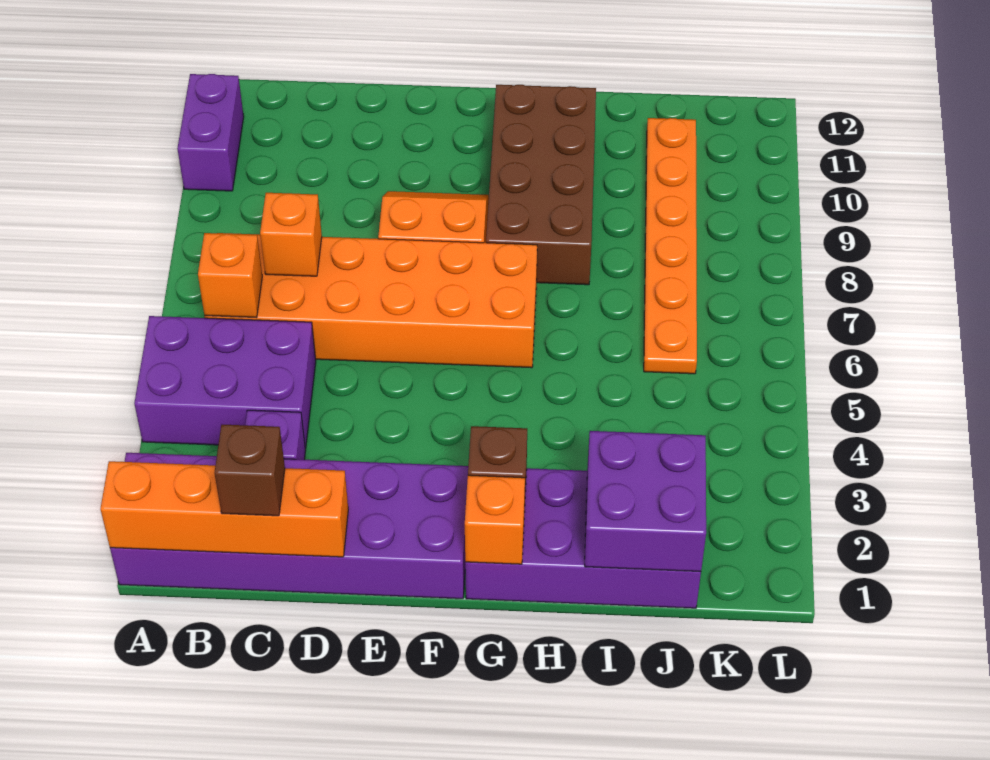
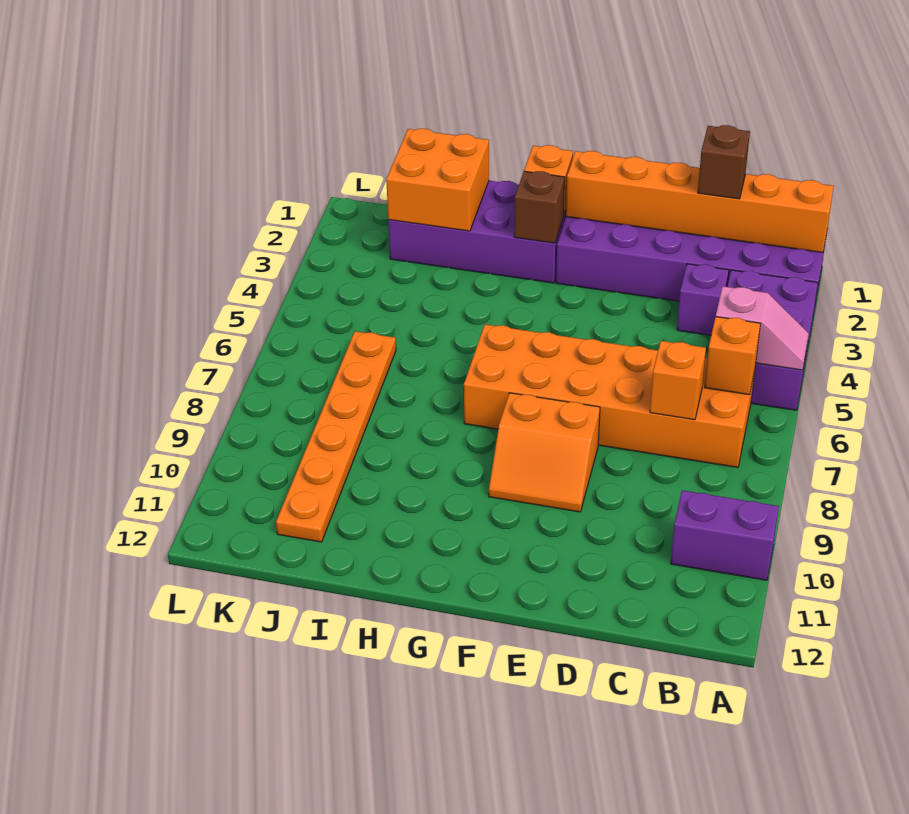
orange brick A1:D1 level 2 -> orange brick A1:F1 level 2
purple brick A4:C5 level 1 -> purple brick A3:B5 level 1
none -> pink slope A5:B5 level 2 top B
purple brick A10:A11 level 1 -> purple brick A10:B10 level 1
brown brick G8:H11 level 1 -> none
purple brick I1:J2 level 2 -> orange brick I1:J2 level 2

